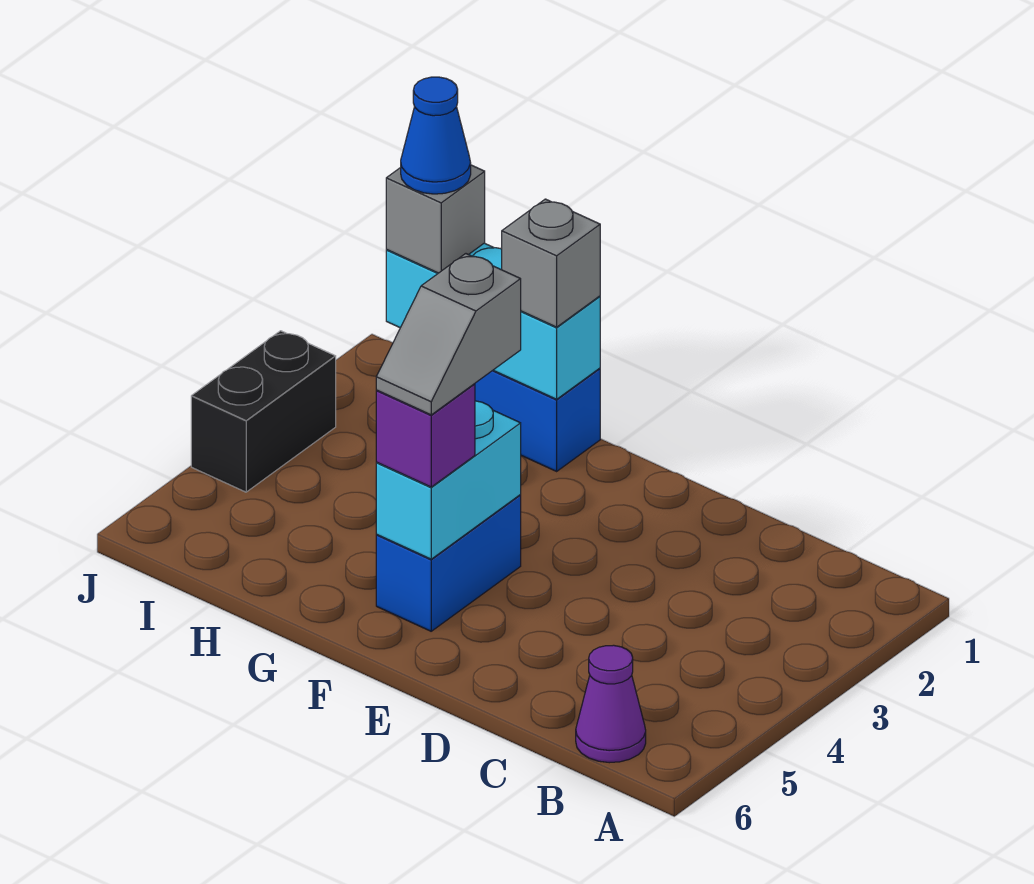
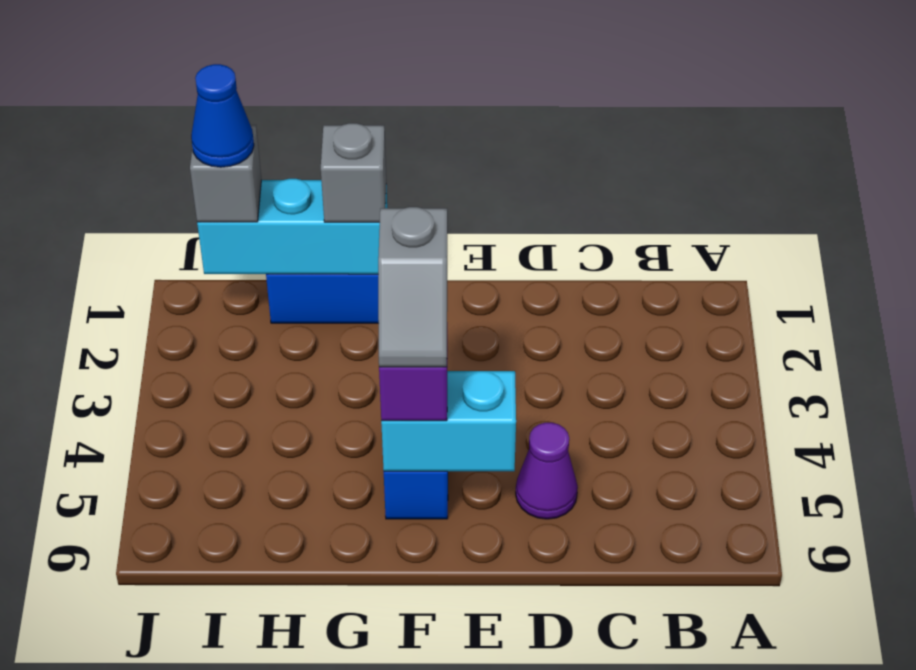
purple cone B6 level 1 -> purple cone D5 level 1
cyan brick F4:F5 level 2 -> cyan brick E5:F5 level 2
black brick J3:J4 level 1 -> none

